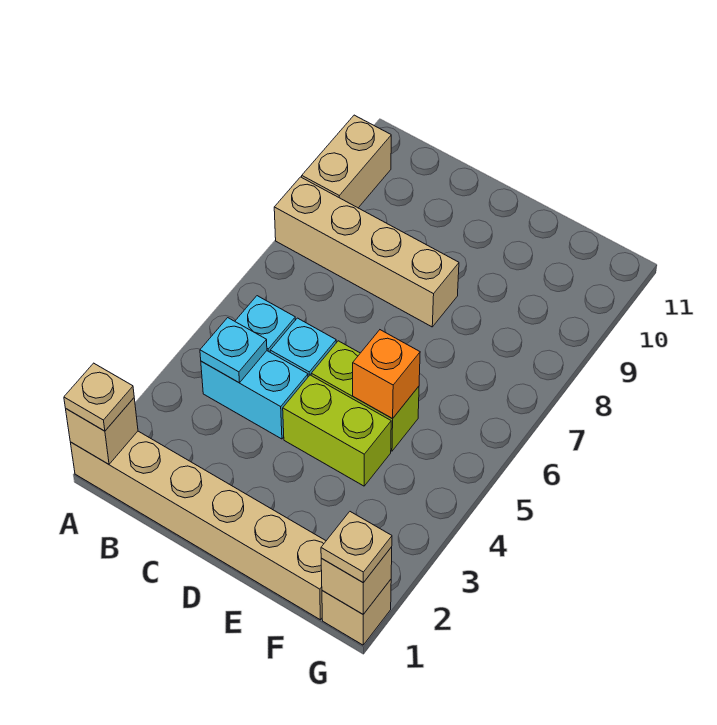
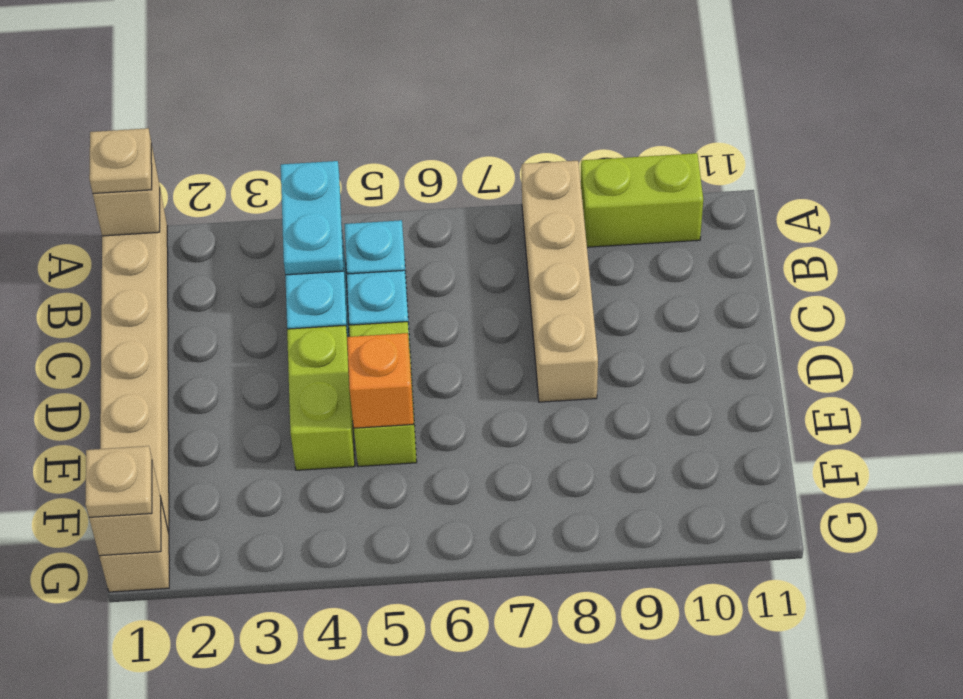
tan brick A9:A10 level 1 -> lime brick A9:A10 level 1
cyan plate B4 level 2 -> cyan plate A4:B4 level 2

